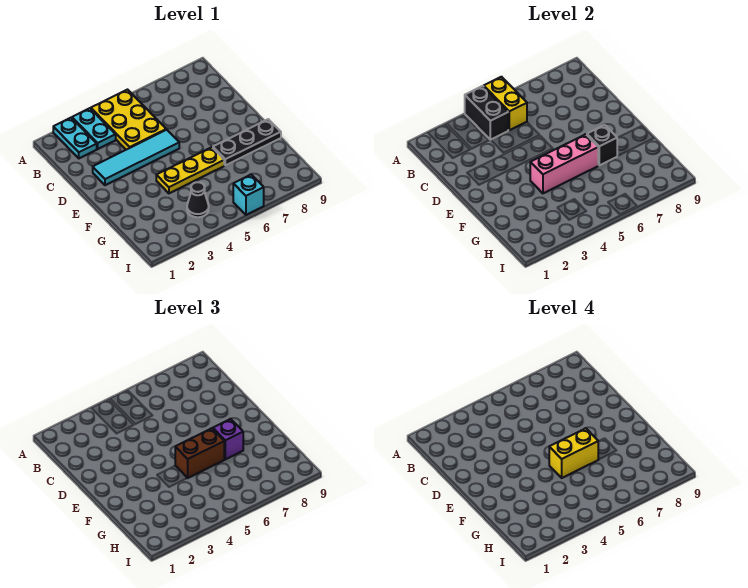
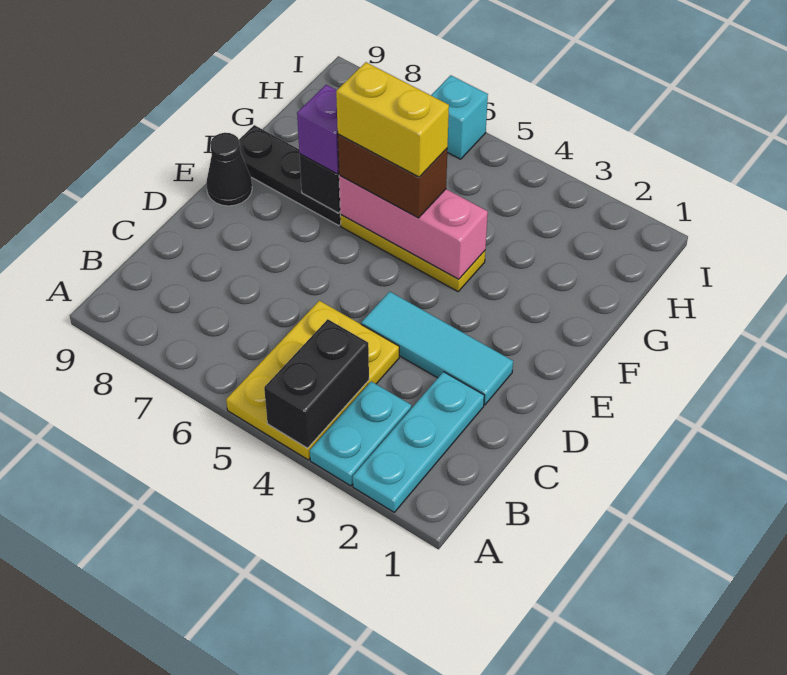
cyan plate A2:B2 level 1 -> cyan plate A2:C2 level 1
yellow brick A5:B5 level 2 -> none
cyan tile D2:D5 level 1 -> cyan tile D2:D4 level 1
black cone H4 level 1 -> black cone E9 level 1

